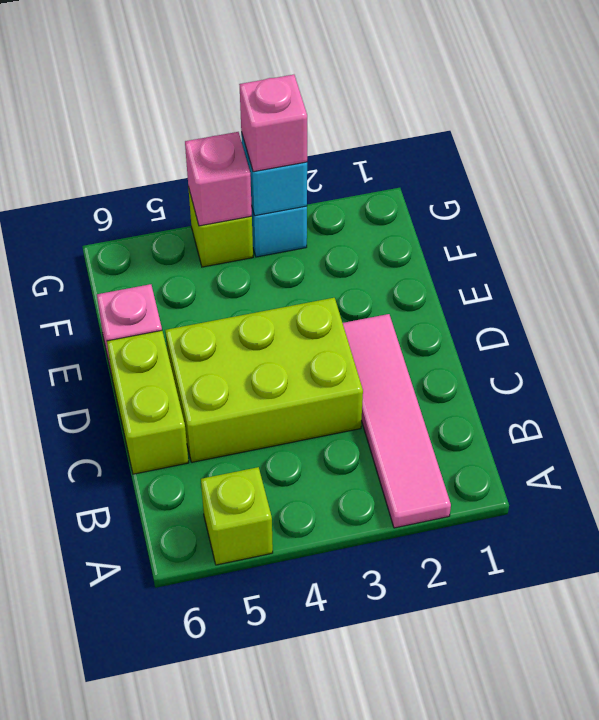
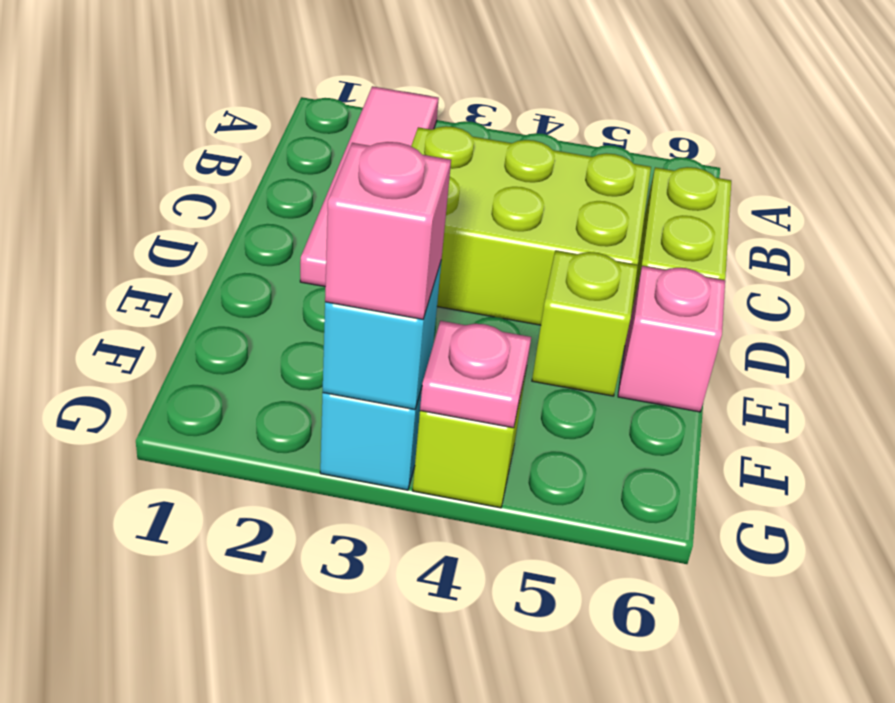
lime brick A5 level 1 -> lime brick E5 level 1
pink brick G4 level 2 -> pink plate G4 level 2

